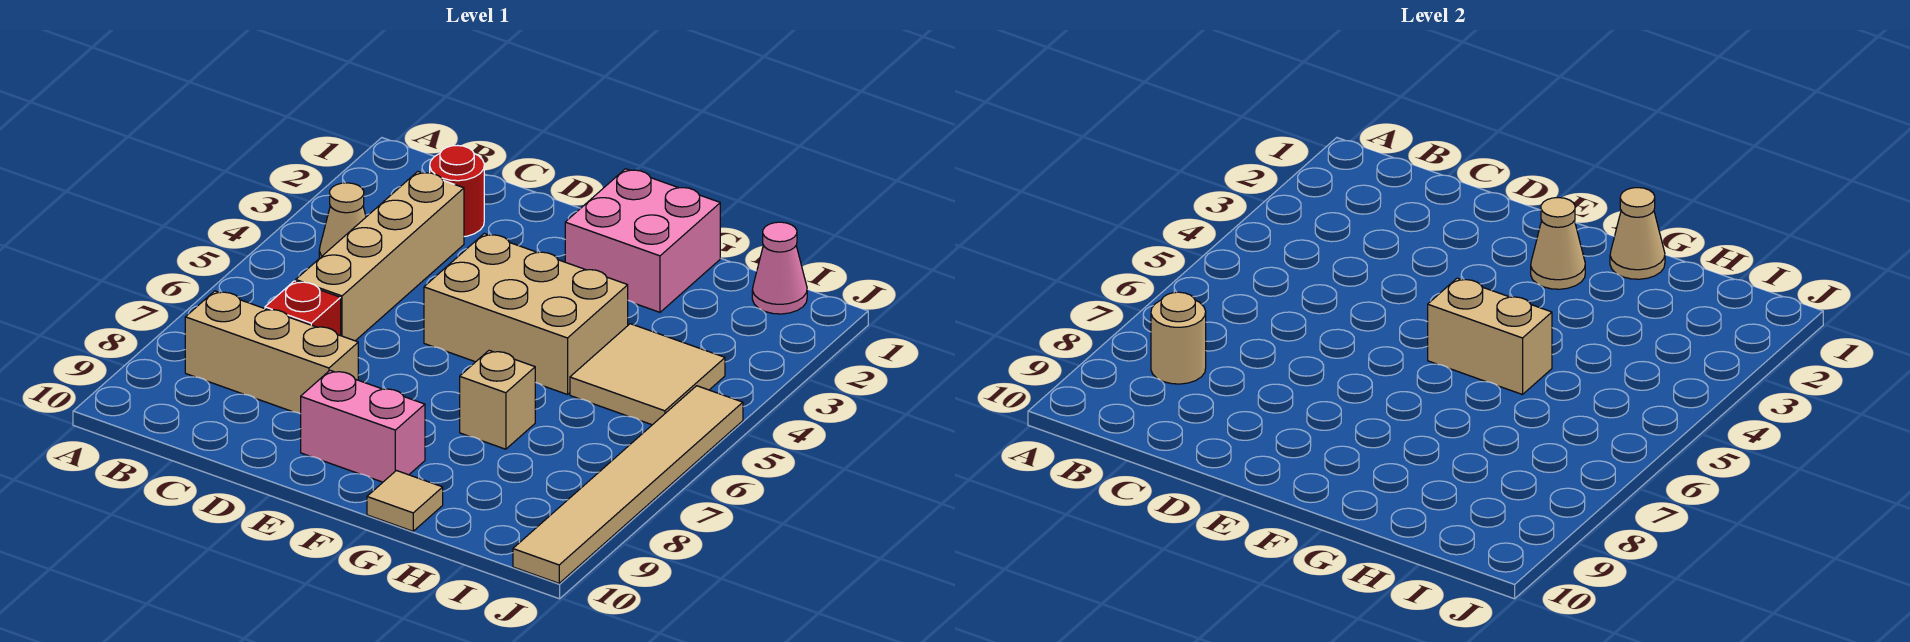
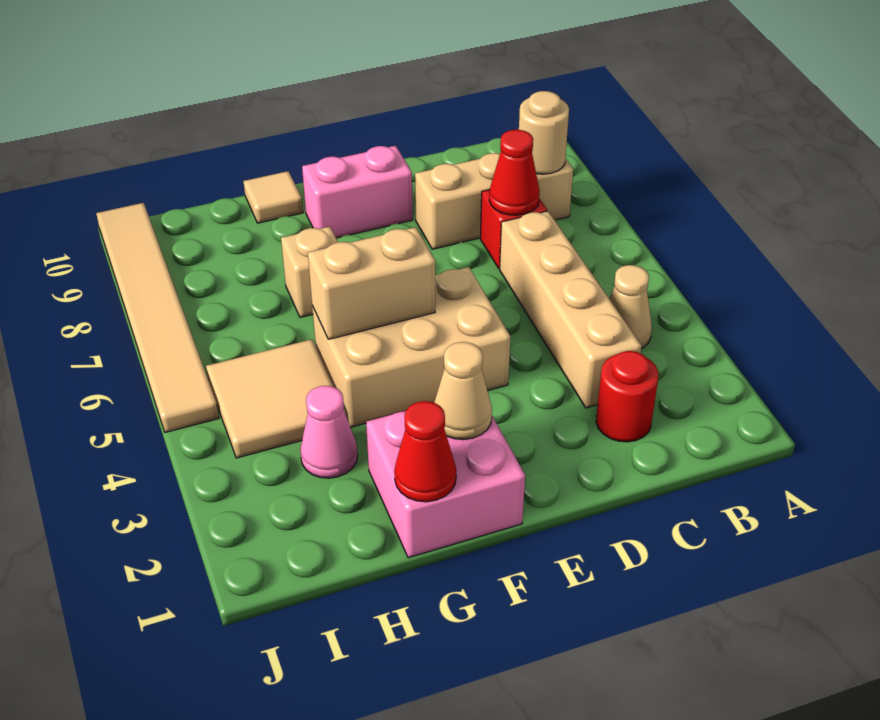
none -> red cone C7 level 2
tan cone G1 level 2 -> red cone G1 level 2
pink cone I1 level 1 -> pink cone H3 level 1

